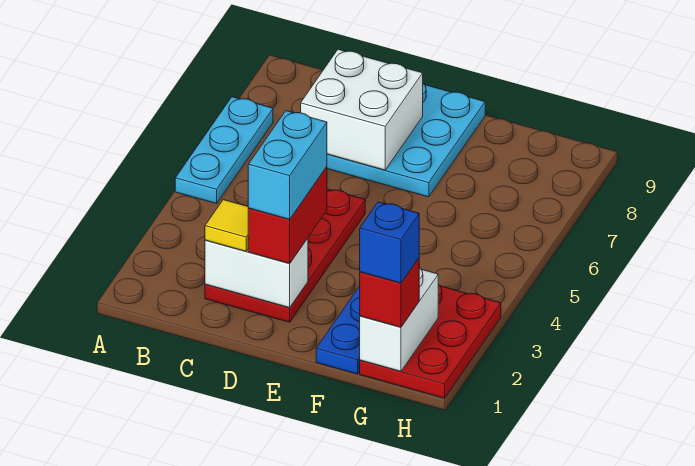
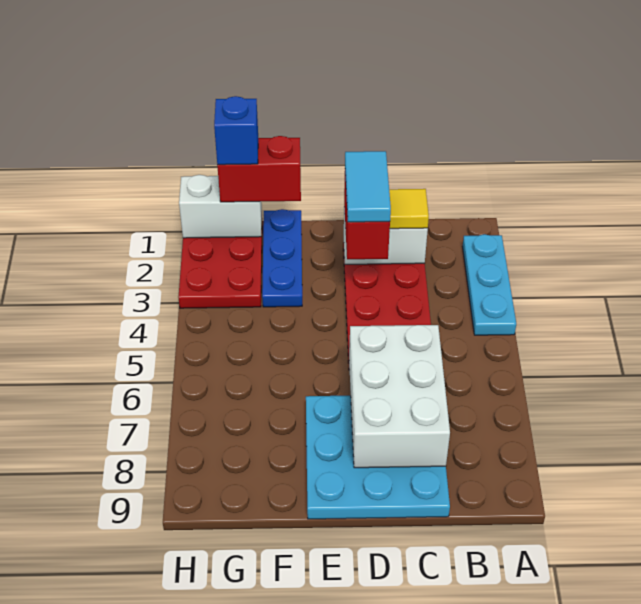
cyan plate A5:A7 level 1 -> cyan plate A2:A4 level 1
white brick C7:D8 level 2 -> white brick C6:D8 level 2
cyan brick D2:D3 level 4 -> cyan tile D2:D3 level 4
white brick G1:G2 level 2 -> white brick G1:H1 level 2
red brick G1 level 3 -> red brick F1:G1 level 3

